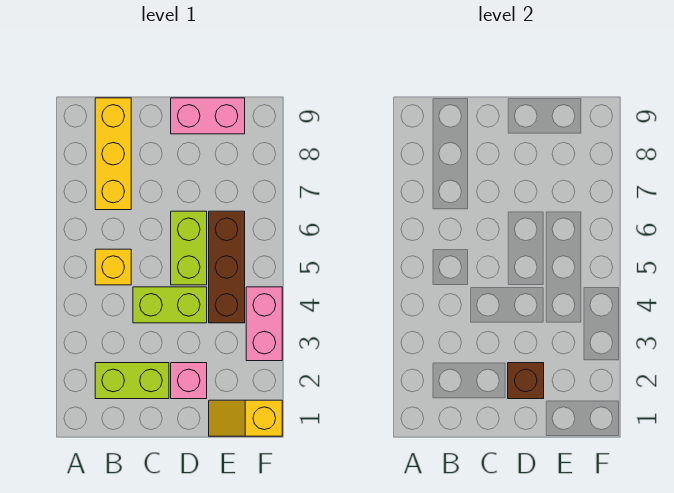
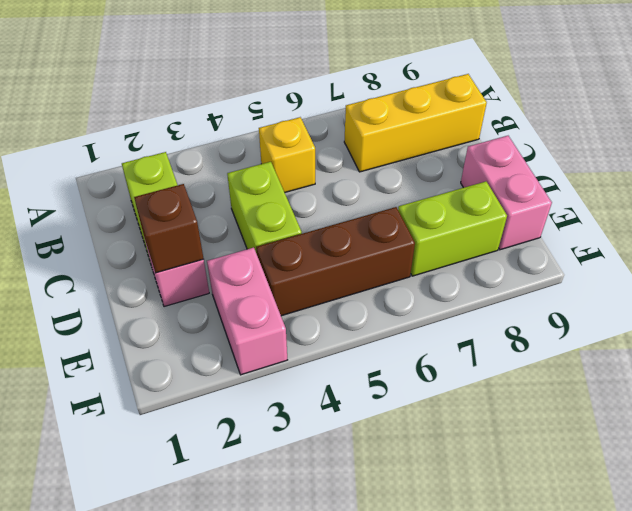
lime brick D5:D6 level 1 -> lime brick E7:E8 level 1
yellow slope E1:F1 level 1 top F -> none
pink brick F3:F4 level 1 -> pink brick E3:F3 level 1

